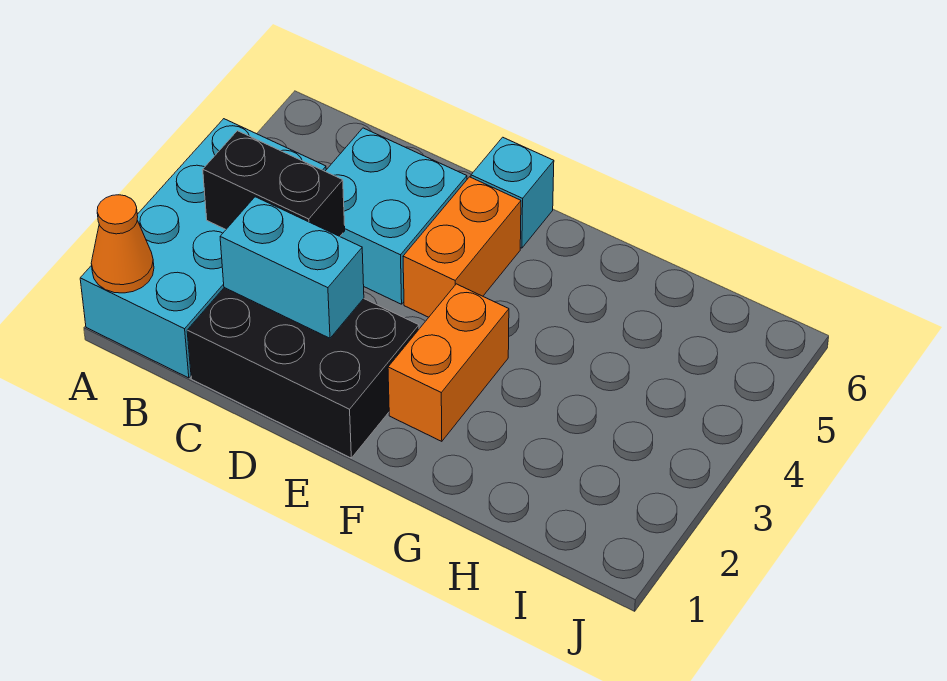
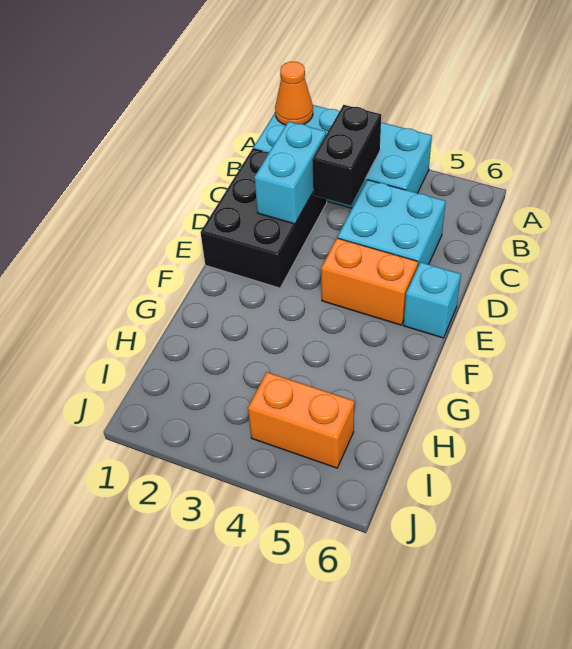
orange brick F2:F3 level 1 -> orange brick I4:I5 level 1

